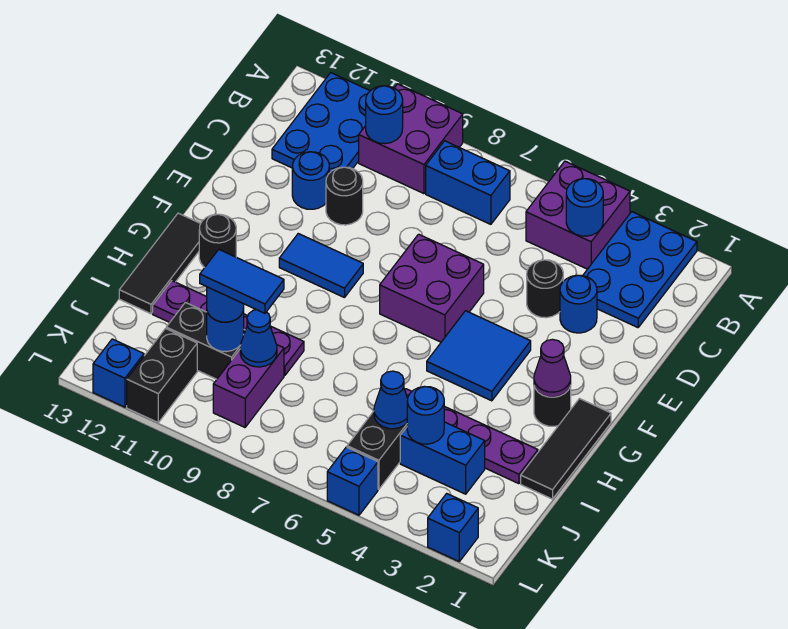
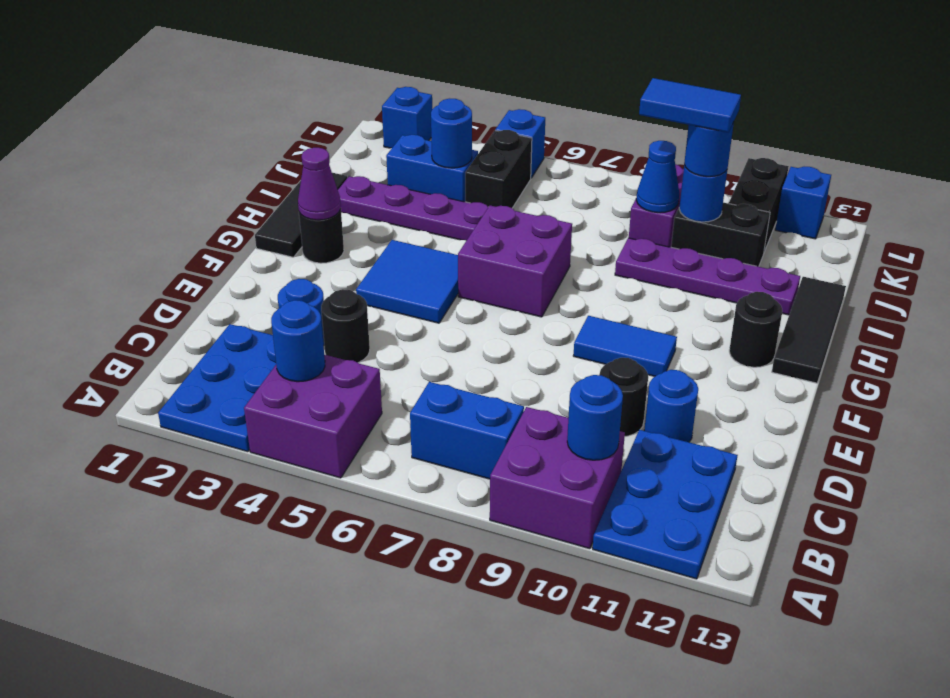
purple brick E6:F7 level 1 -> purple brick G6:H7 level 1
blue cone J5 level 2 -> none

